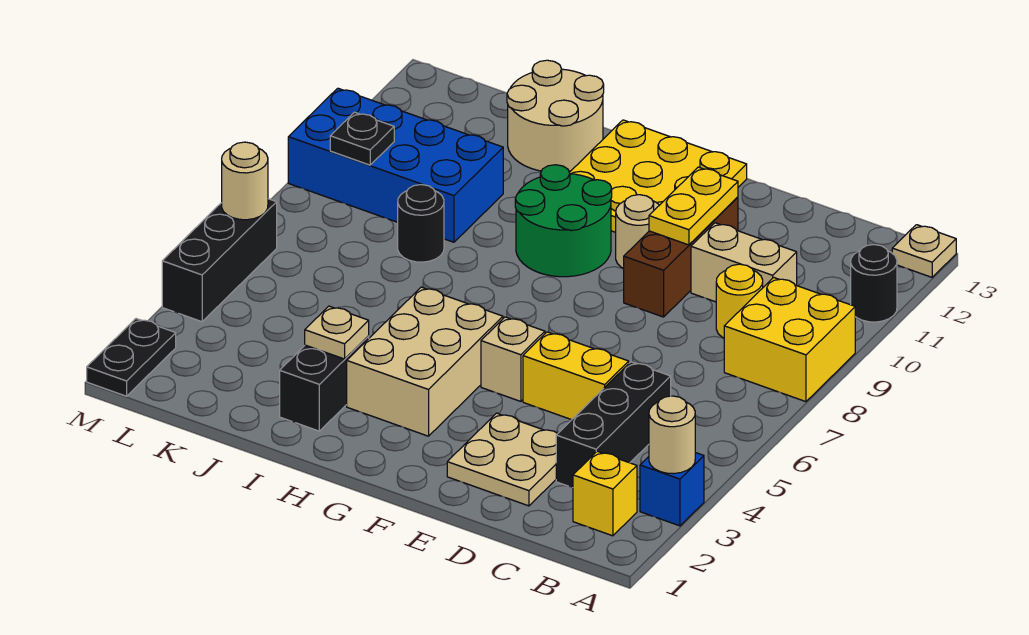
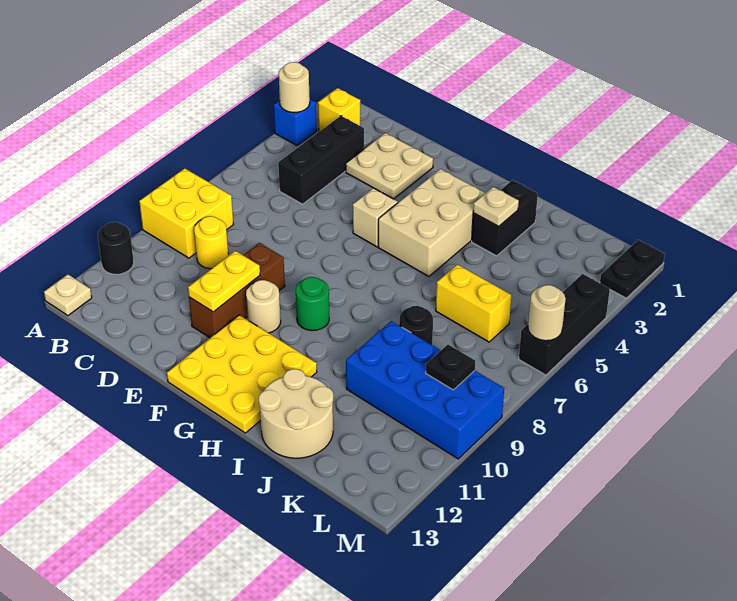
tan brick C10:D10 level 1 -> none
yellow brick D5:E5 level 1 -> yellow brick J6:K6 level 1
green round brick G9:H10 level 1 -> green round brick G9 level 1

